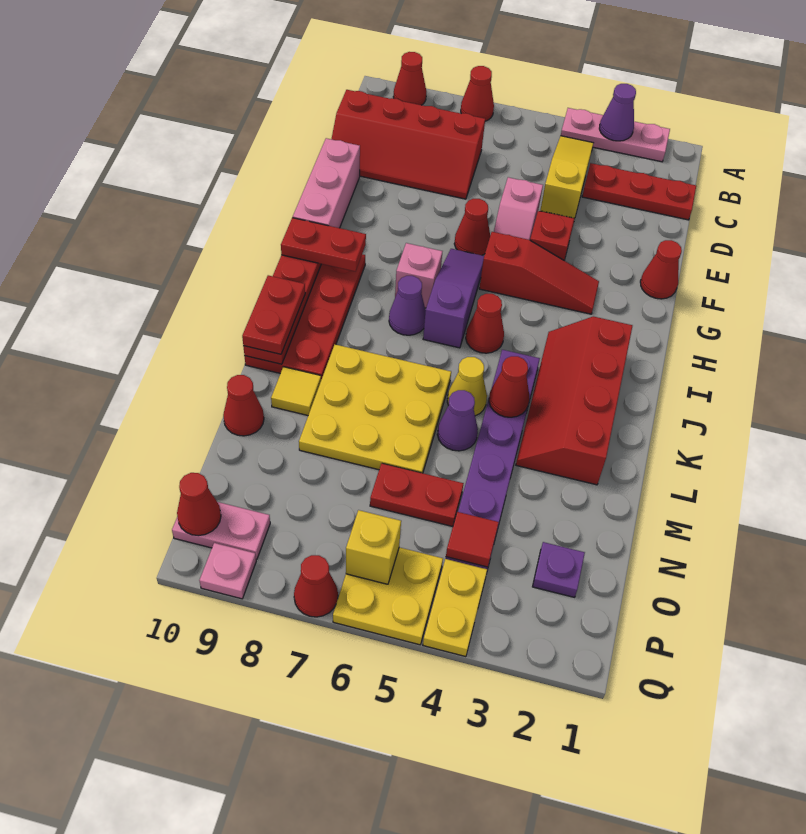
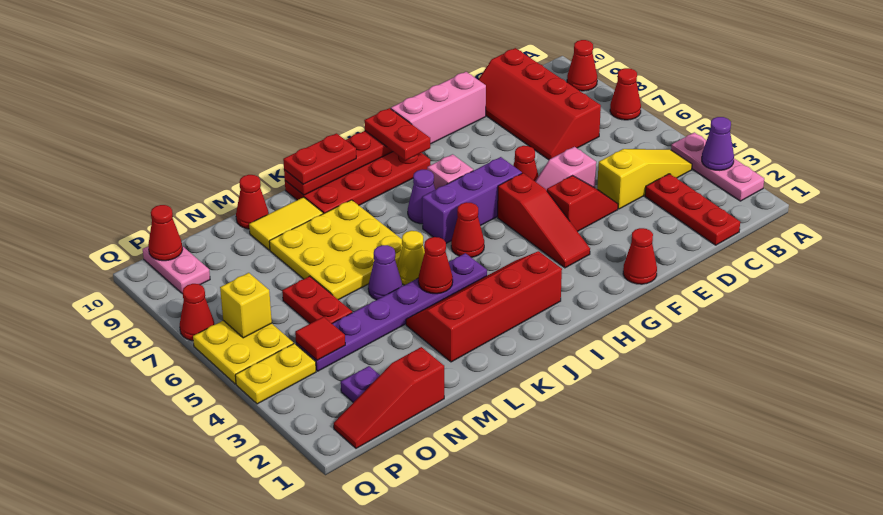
purple slope G6:I6 level 1 top I -> purple brick G6:I6 level 1
yellow tile L9 level 1 -> yellow tile L9:M9 level 1
none -> red slope N1:P1 level 1 top N
pink plate Q9 level 1 -> none

